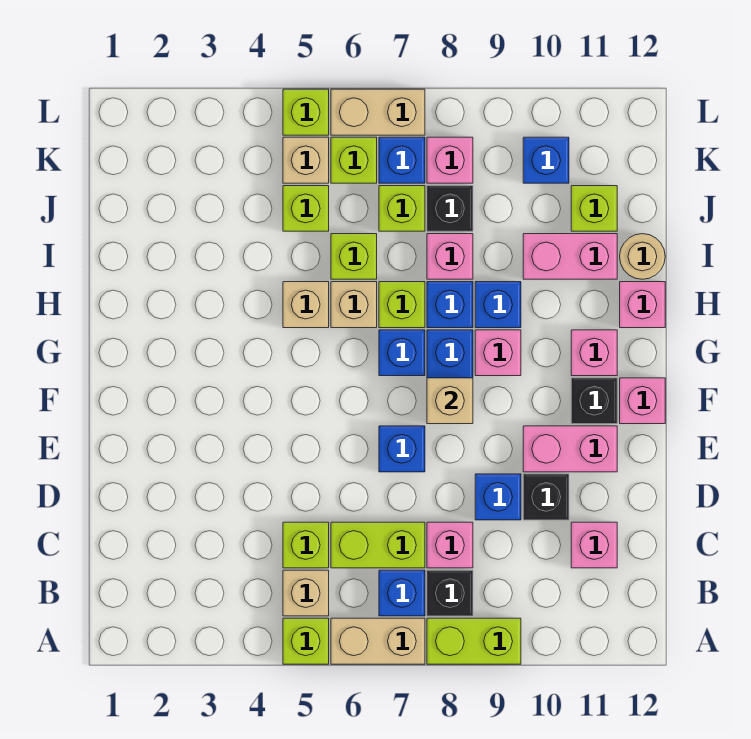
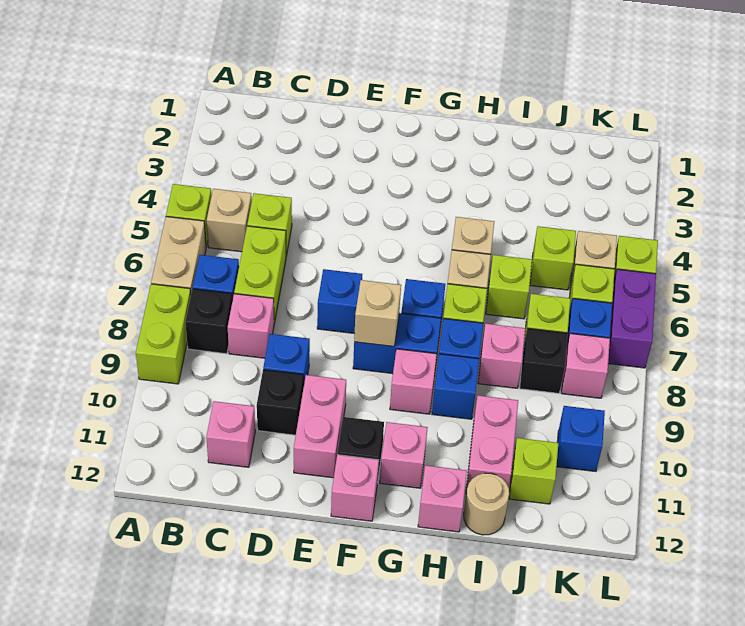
tan brick L6:L7 level 1 -> purple brick L6:L7 level 1

